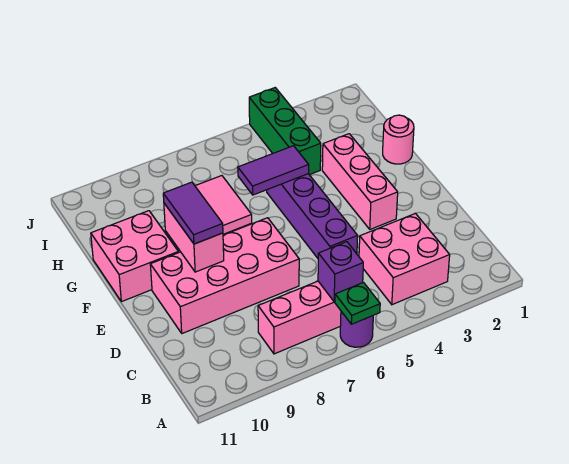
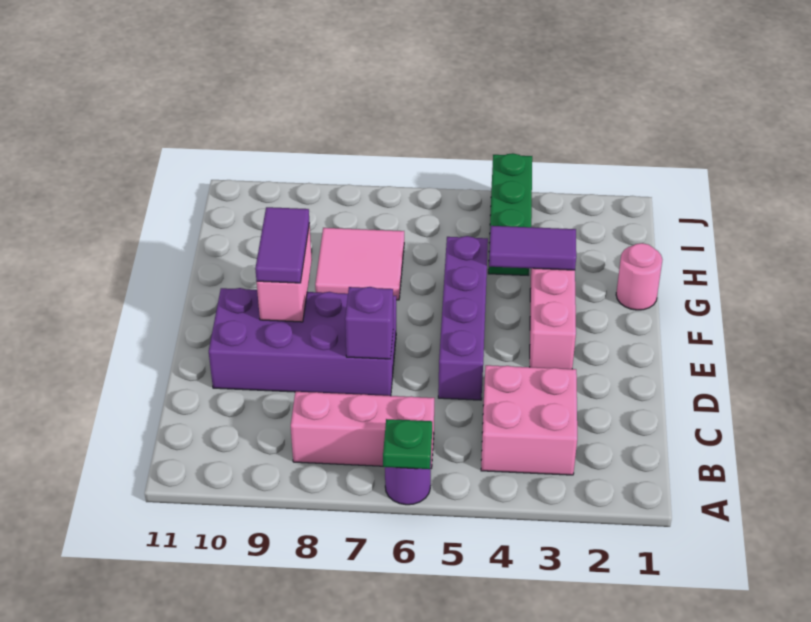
purple brick B6 level 2 -> purple brick D7 level 2
pink brick D7:E10 level 1 -> purple brick D7:E10 level 1
pink brick F10:G11 level 1 -> none
purple tile G5:G6 level 2 -> purple tile G3:G4 level 2

